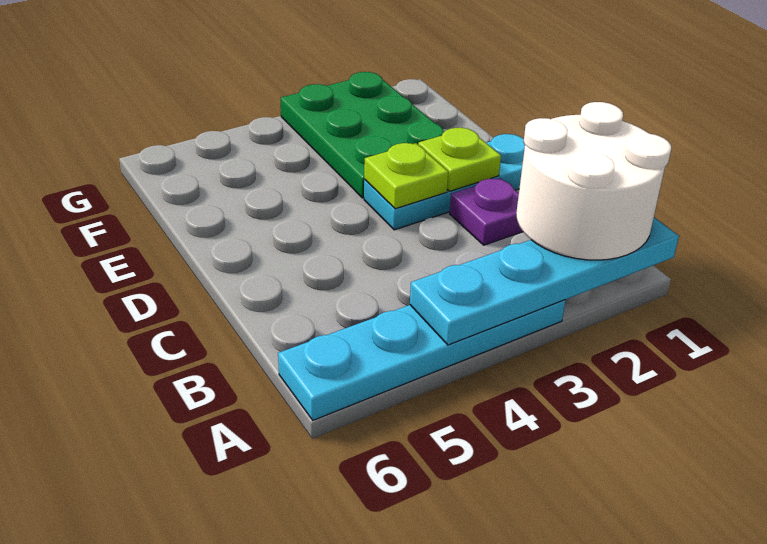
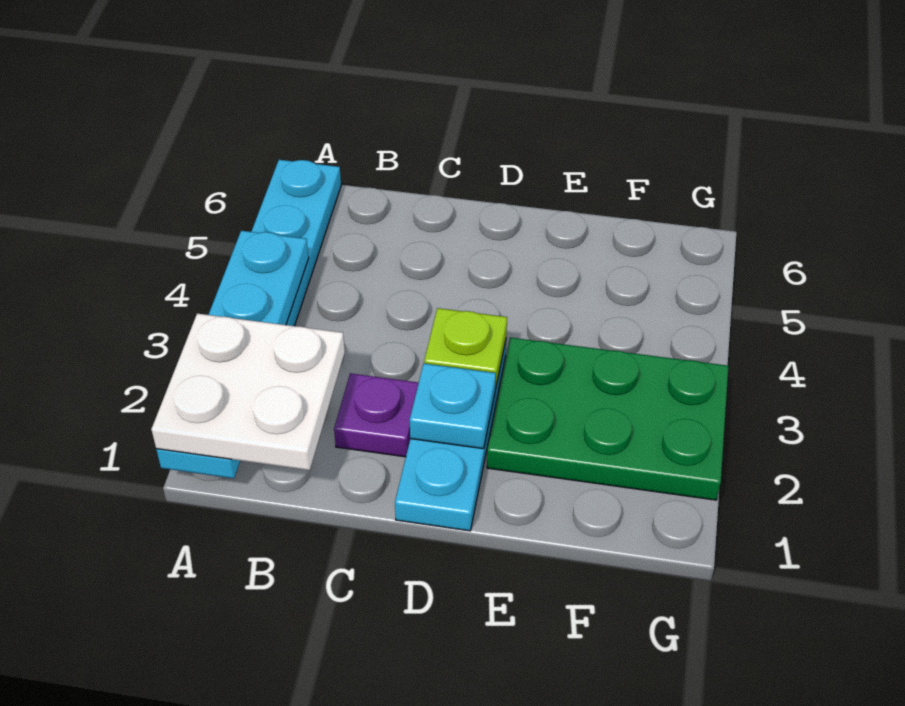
white round brick A1:B2 level 3 -> white plate A1:B2 level 3
lime plate D2 level 2 -> cyan plate D2 level 2

